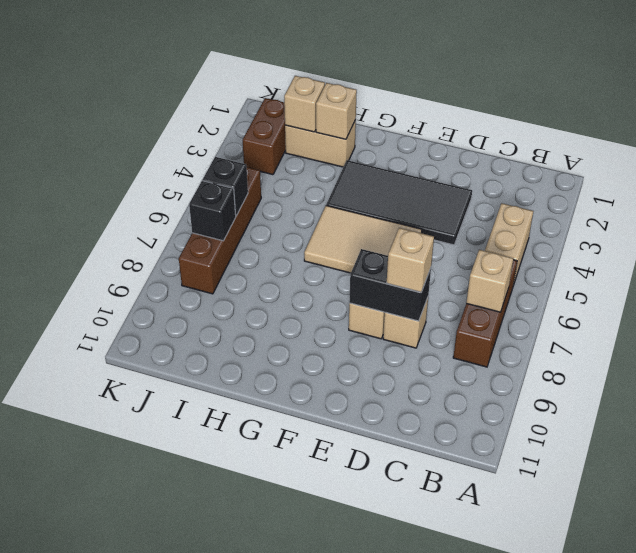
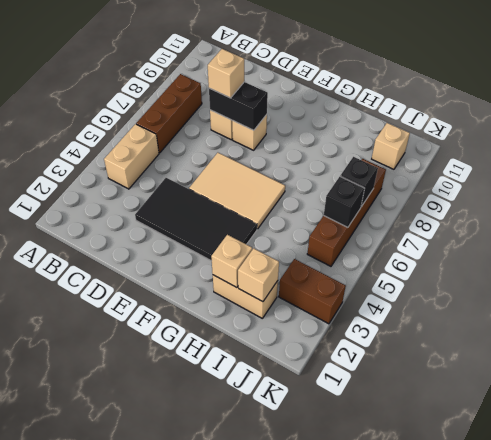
tan brick B7 level 2 -> tan brick J10 level 1
brown brick J2:J3 level 1 -> brown brick J3:K3 level 1

